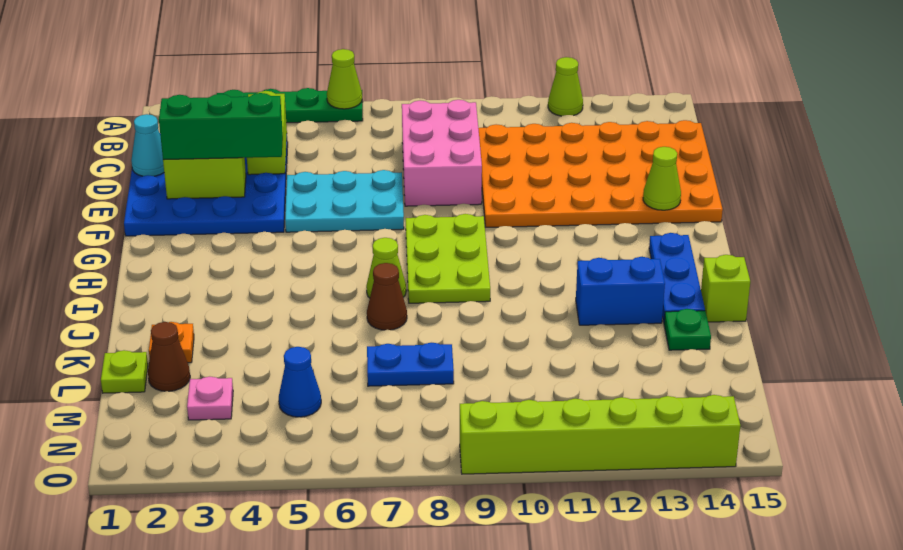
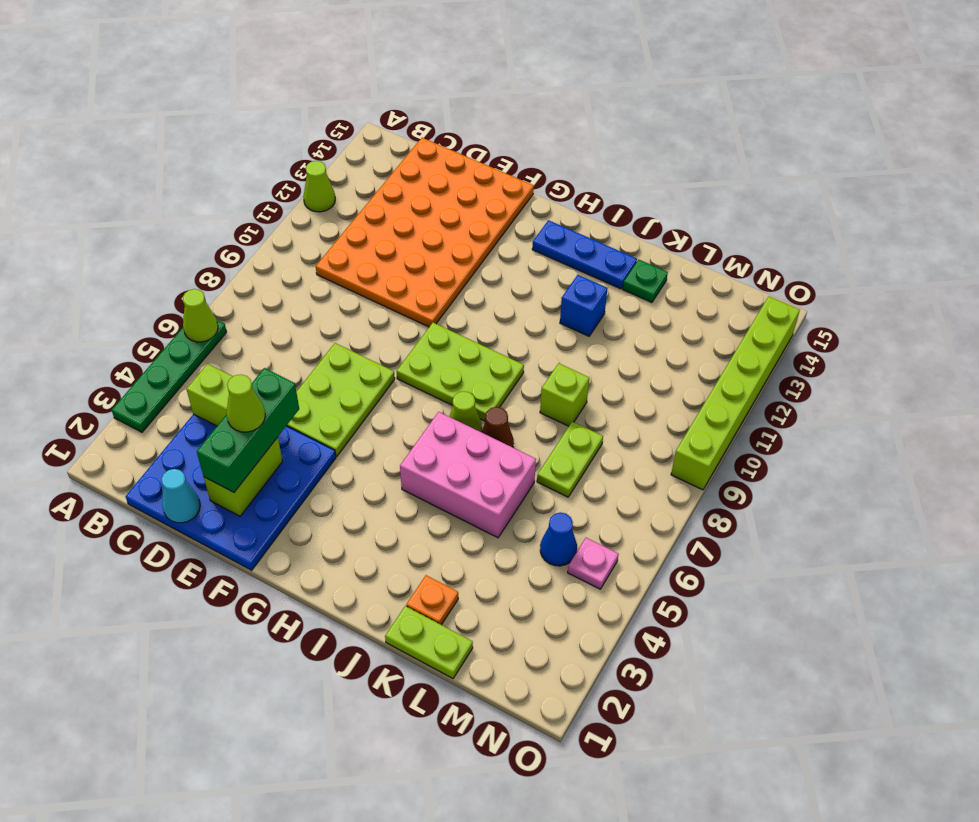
pink brick C8:E9 level 1 -> pink brick I5:K6 level 1
cyan plate E5:F7 level 1 -> lime plate E5:F7 level 1
lime cone F14 level 2 -> lime cone E3 level 4
blue brick J12:J13 level 1 -> blue brick J12 level 1
lime brick J15 level 1 -> lime brick K9 level 1
lime plate L1 level 1 -> lime plate K1:L1 level 1
brown cone L2 level 1 -> none
blue plate L7:L8 level 1 -> lime plate L7:L8 level 1
pink plate M3 level 1 -> pink plate N5 level 1

